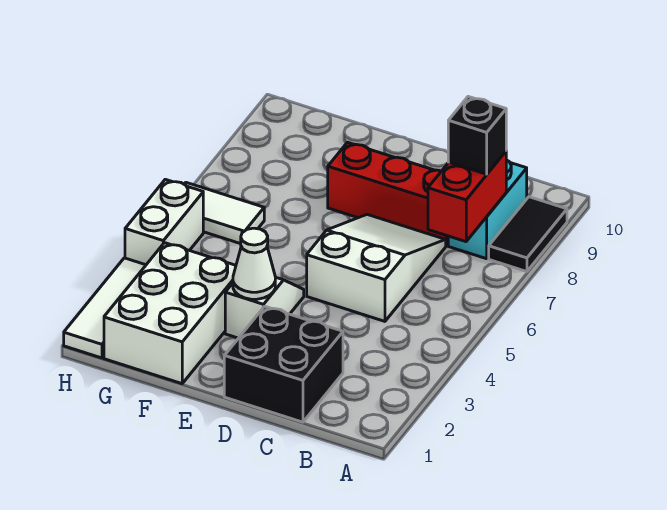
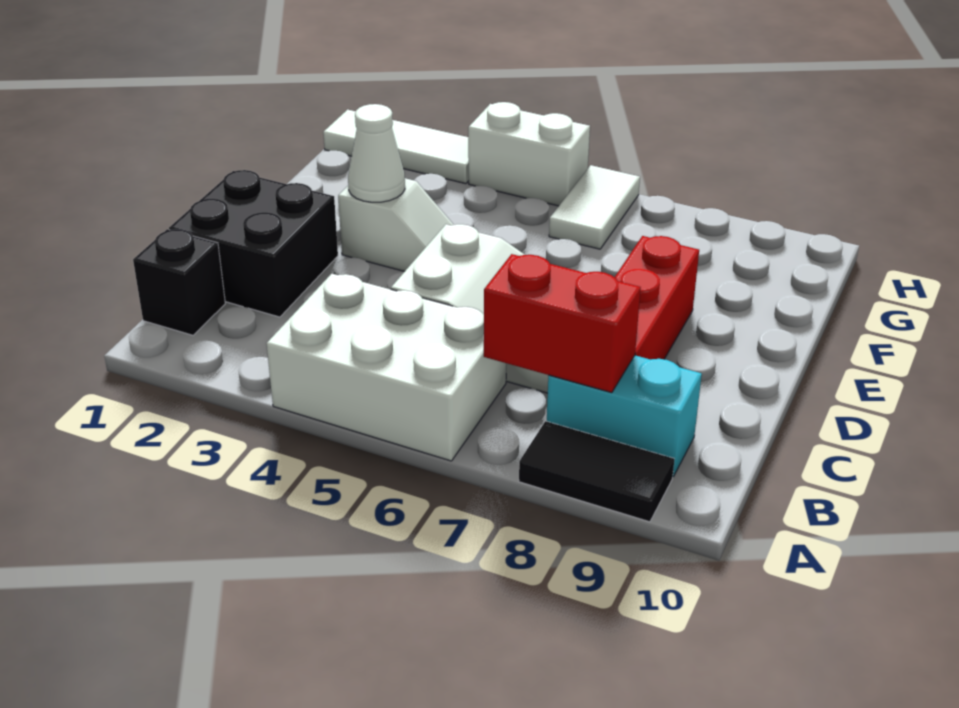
black brick B8 level 3 -> black brick B1 level 1
white brick F1:G3 level 1 -> white brick A4:B6 level 1

